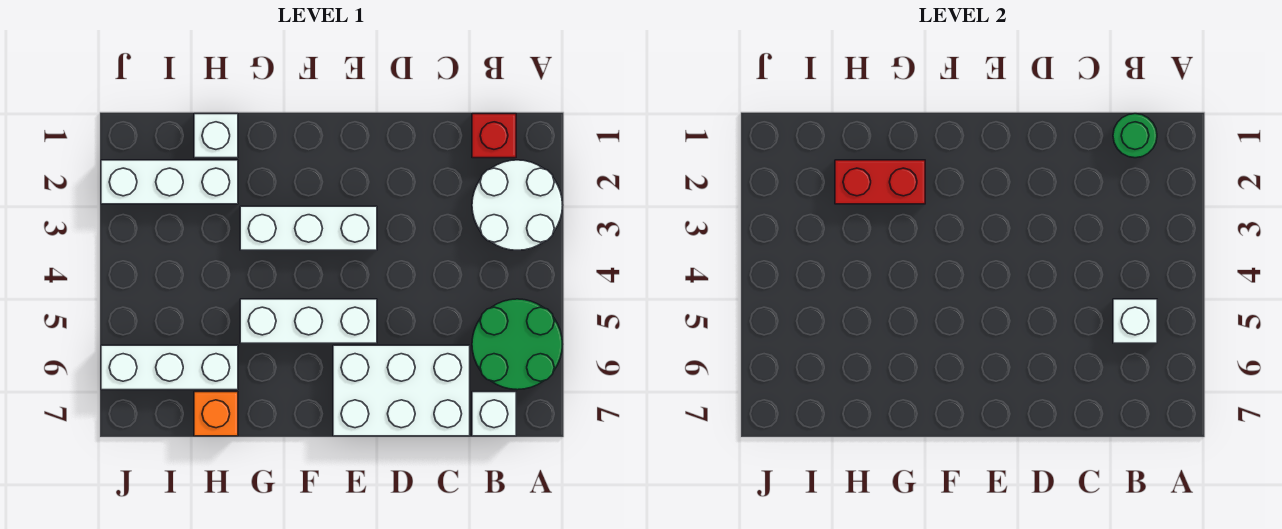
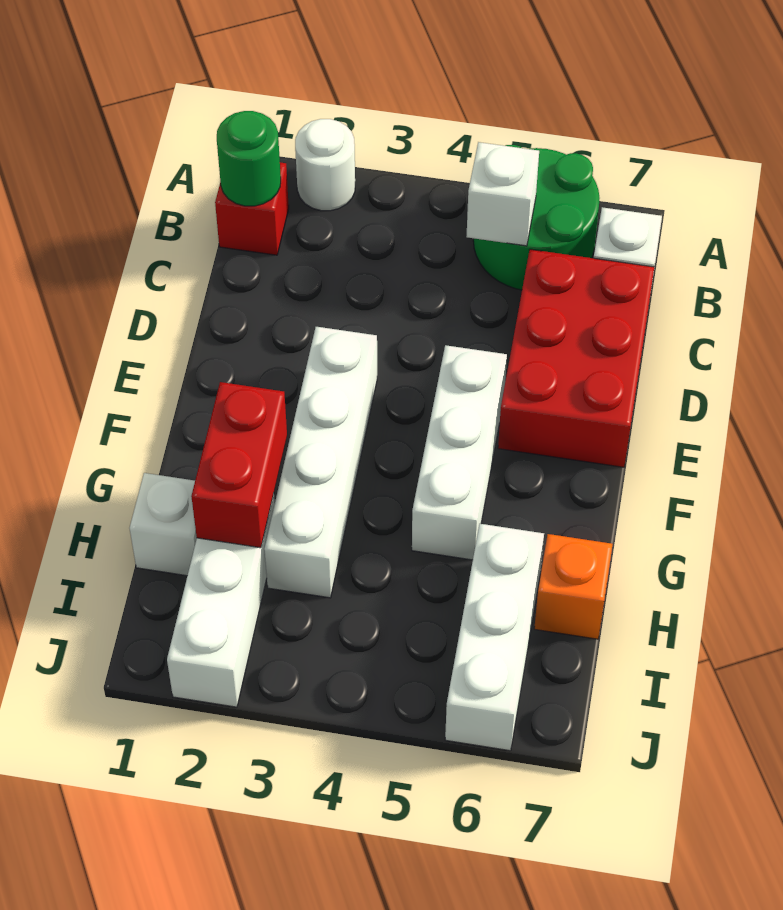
white round brick A2:B3 level 1 -> white round brick A2 level 1
white brick C6:E7 level 1 -> red brick C6:E7 level 1
white brick E3:G3 level 1 -> white brick E3:H3 level 1

